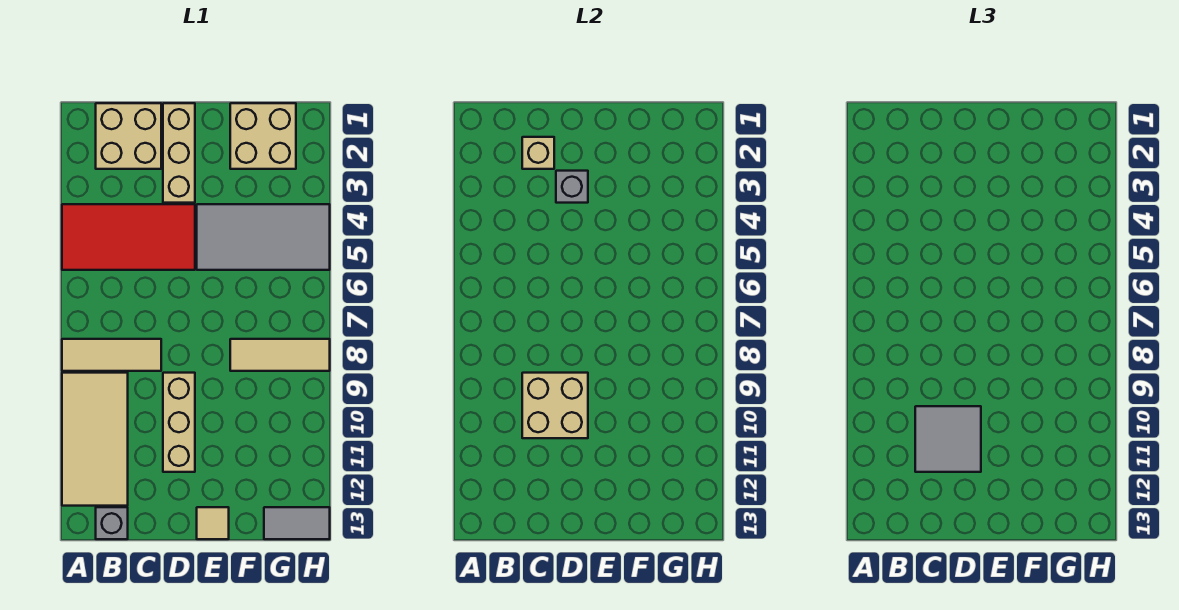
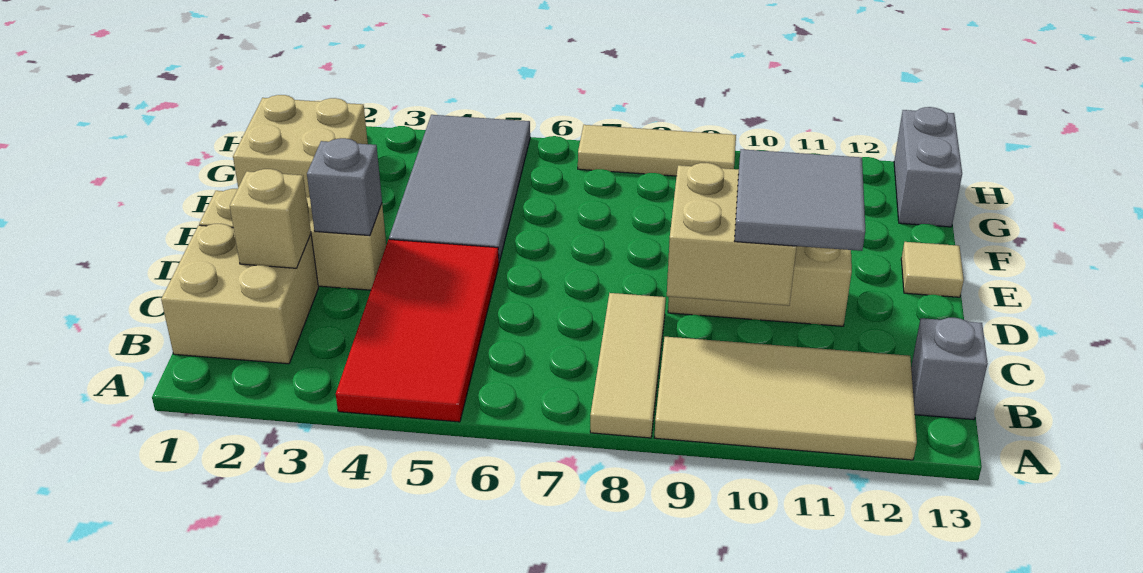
tan tile F8:H8 level 1 -> tan tile H7:H9 level 1
grey tile G13:H13 level 1 -> grey brick G13:H13 level 1

